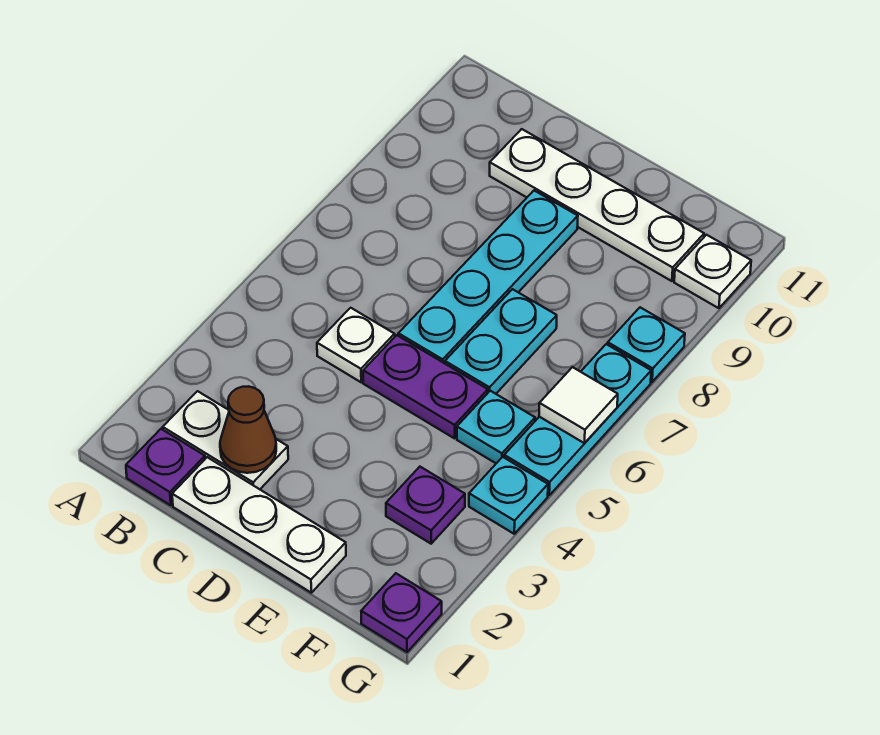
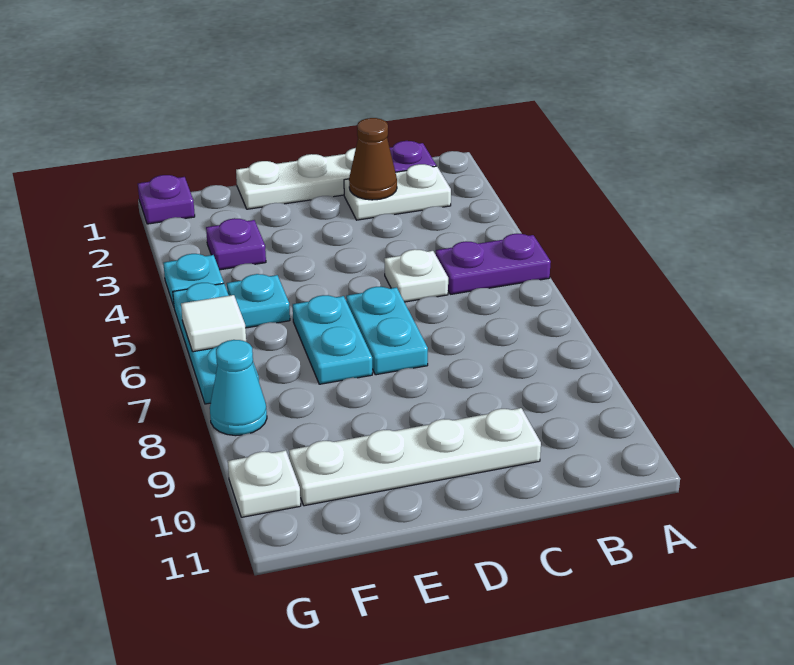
purple plate D5:E5 level 1 -> purple plate A5:B5 level 1
cyan plate D6:D9 level 1 -> cyan plate D6:D7 level 1
cyan plate G8 level 1 -> cyan cone G8 level 1

